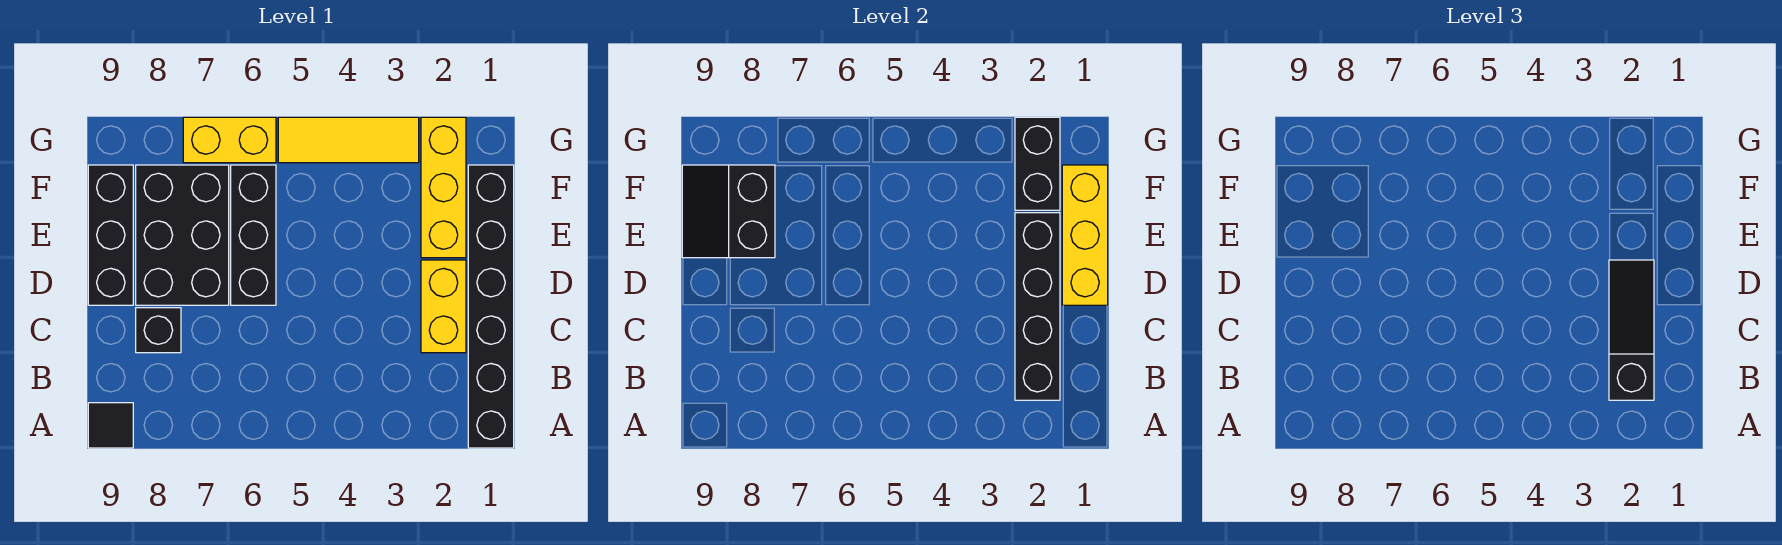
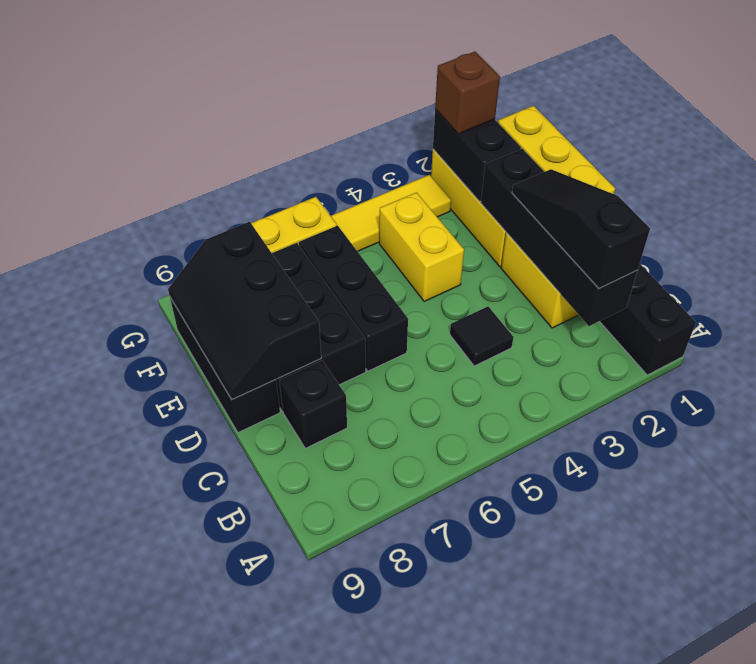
black tile A9 level 1 -> black tile C4 level 1
none -> yellow brick E4:F4 level 1
black slope E8:F9 level 2 top 8 -> black slope D8:F9 level 2 top 8
none -> brown brick G2 level 3

